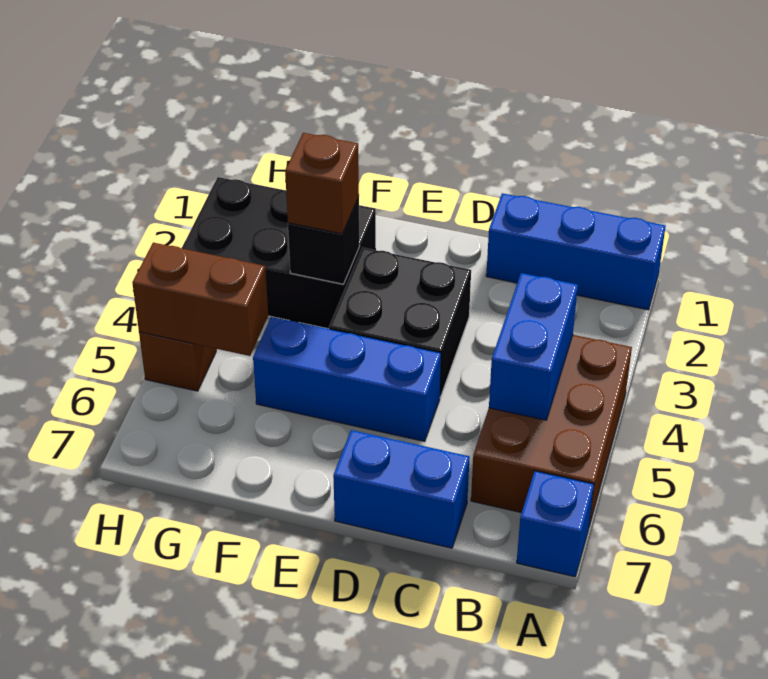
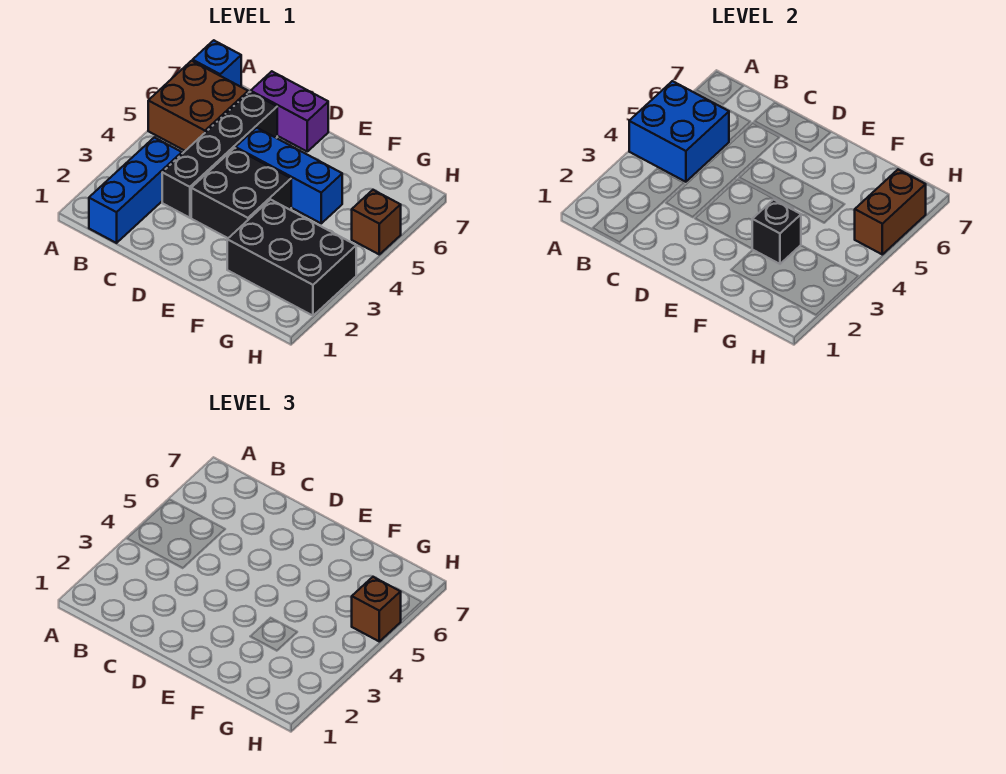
blue brick A1:C1 level 1 -> blue brick B1:B3 level 1
brown brick A4:B6 level 1 -> brown brick A5:B6 level 1
blue brick B4:B5 level 2 -> blue brick A4:B5 level 2
none -> black brick C3:C6 level 1
blue brick C7:D7 level 1 -> purple brick C7:D7 level 1
brown brick F3 level 3 -> brown brick H5 level 3
brown brick G5:H5 level 2 -> brown brick H5:H6 level 2

